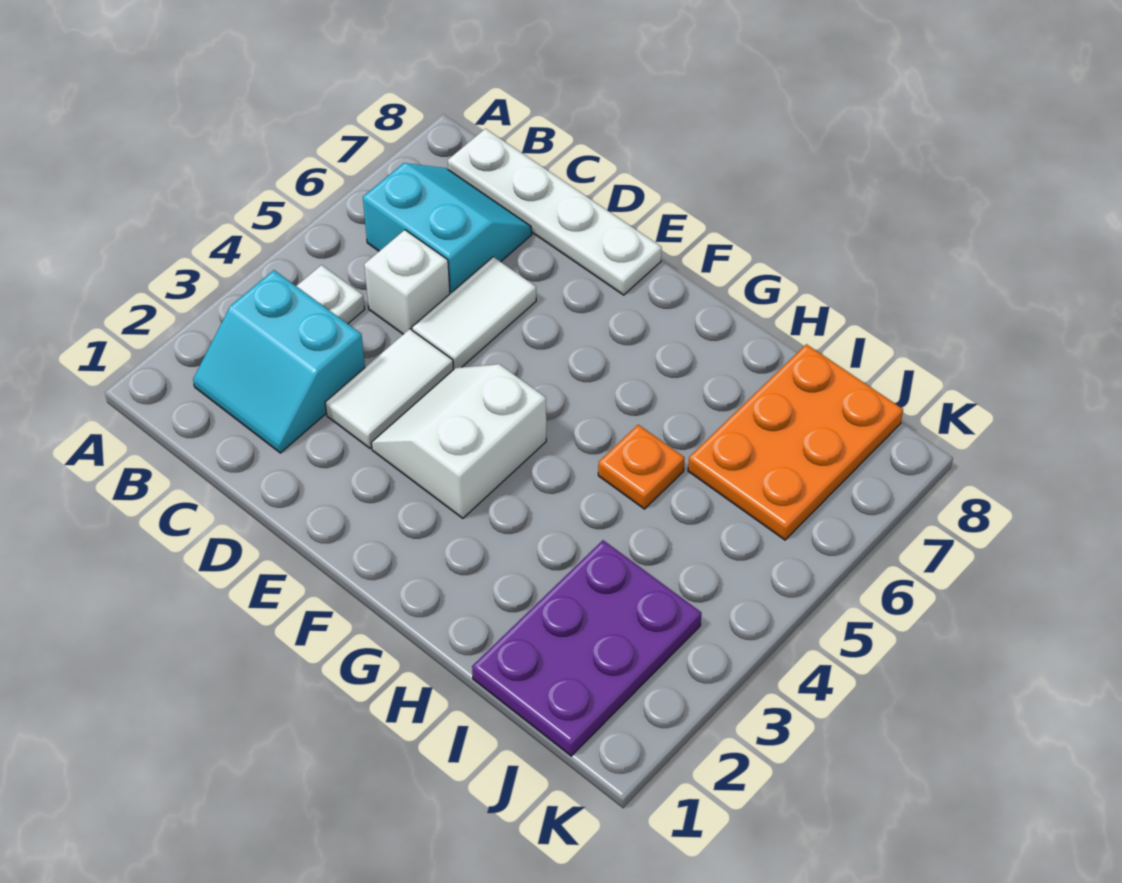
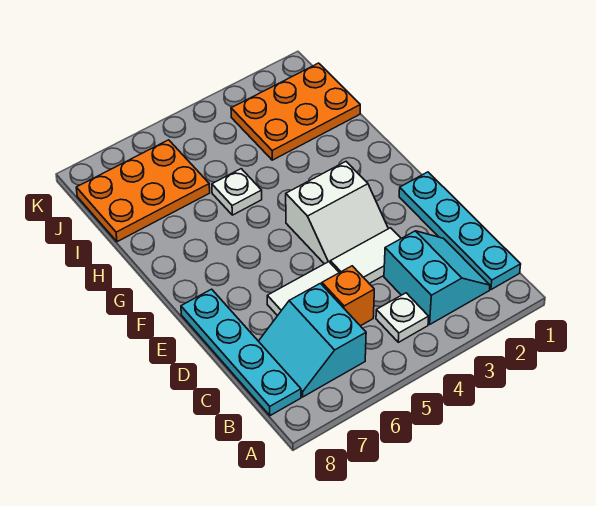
none -> cyan plate B1:E1 level 1
white plate B8:E8 level 1 -> cyan plate B8:E8 level 1
white brick C5 level 1 -> orange brick C5 level 1
orange plate H5 level 1 -> white plate H5 level 1
purple plate I1:J3 level 1 -> orange plate I1:J3 level 1

